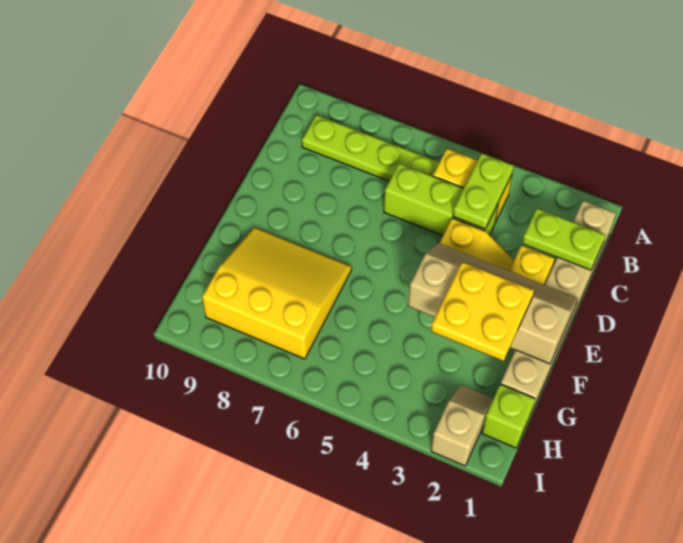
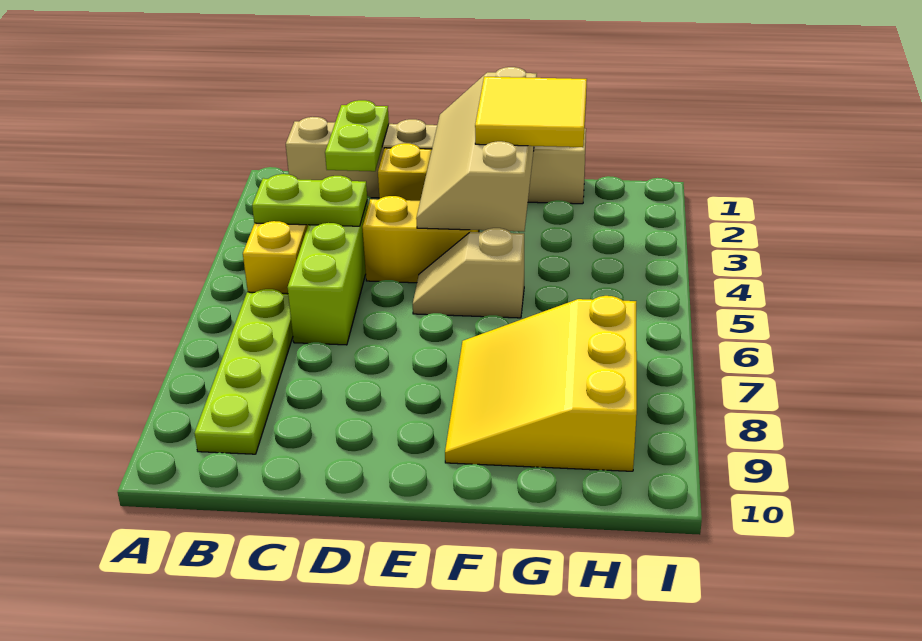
yellow plate F2:G3 level 3 -> yellow tile F2:G3 level 3
lime brick H1 level 1 -> none
tan slope H2:I2 level 1 top I -> tan slope E5:F5 level 1 top F

